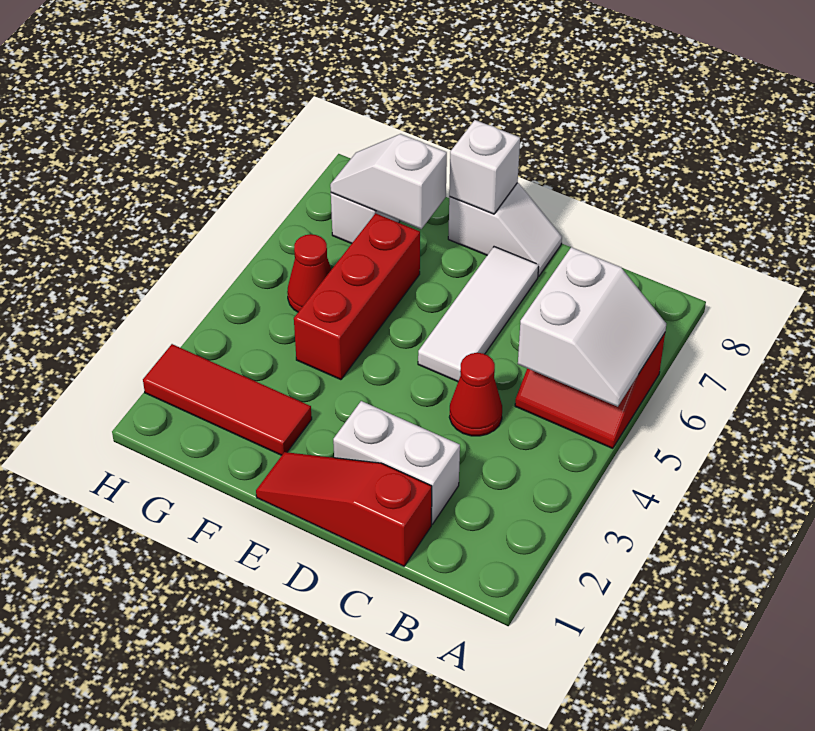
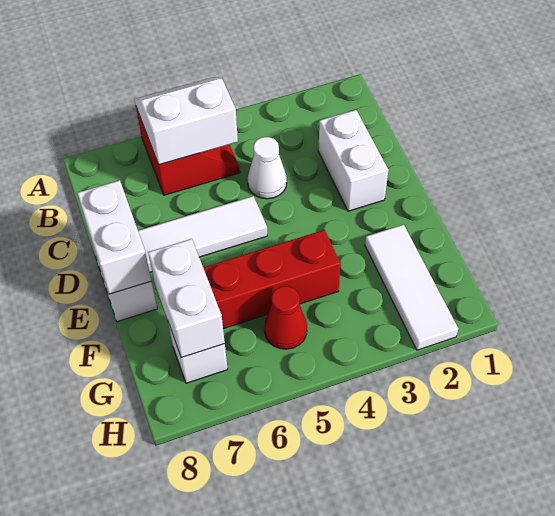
red slope C1:E1 level 1 top C -> none
red cone C4 level 1 -> white cone C4 level 1
white brick E8 level 2 -> white brick D8:E8 level 2
red tile F2:H2 level 1 -> white tile F2:H2 level 1
white slope F7:G7 level 2 top F -> white brick F7:G7 level 2

